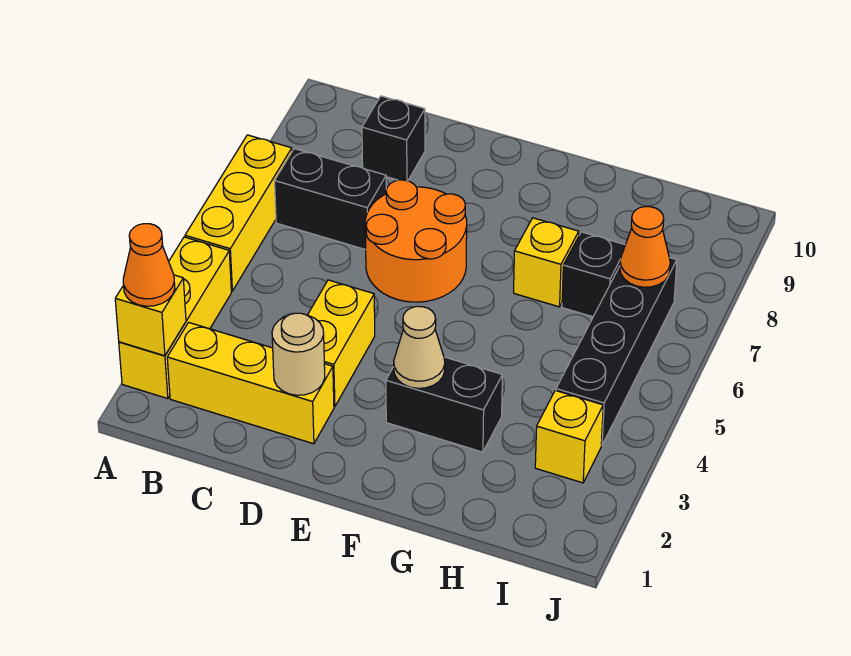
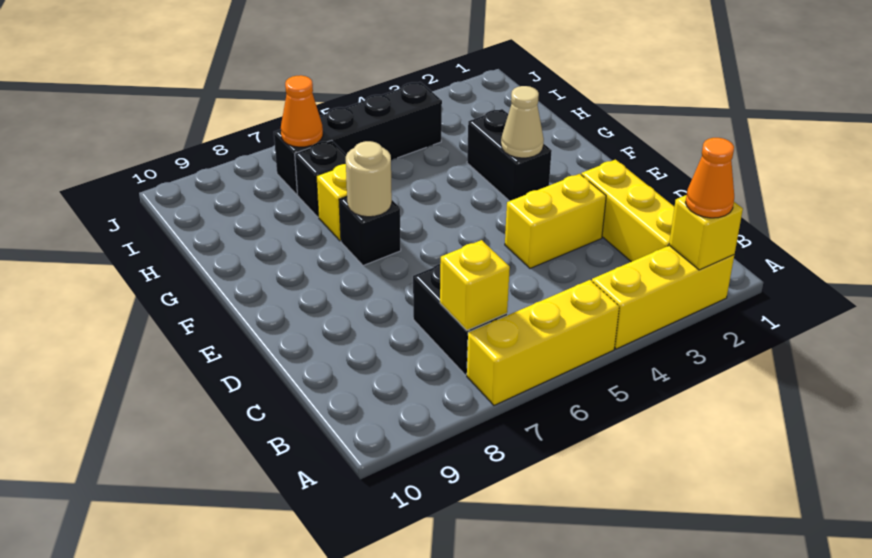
black brick C9 level 1 -> black brick F7 level 1
tan round brick D2 level 2 -> tan round brick F7 level 2
orange round brick D6:E7 level 1 -> none
yellow brick I3 level 1 -> yellow brick B7 level 2

